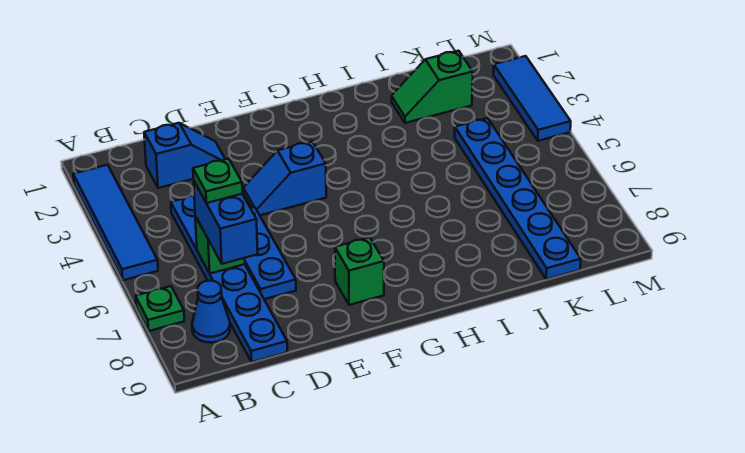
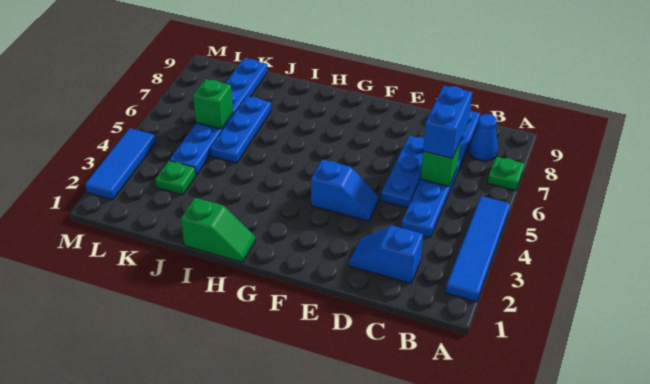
green plate C6 level 4 -> green plate K3 level 1
green brick F8 level 1 -> green brick K6 level 2
green slope J2:K2 level 1 top K -> green slope H1:I1 level 1 top I
none -> blue plate J5:J7 level 1

